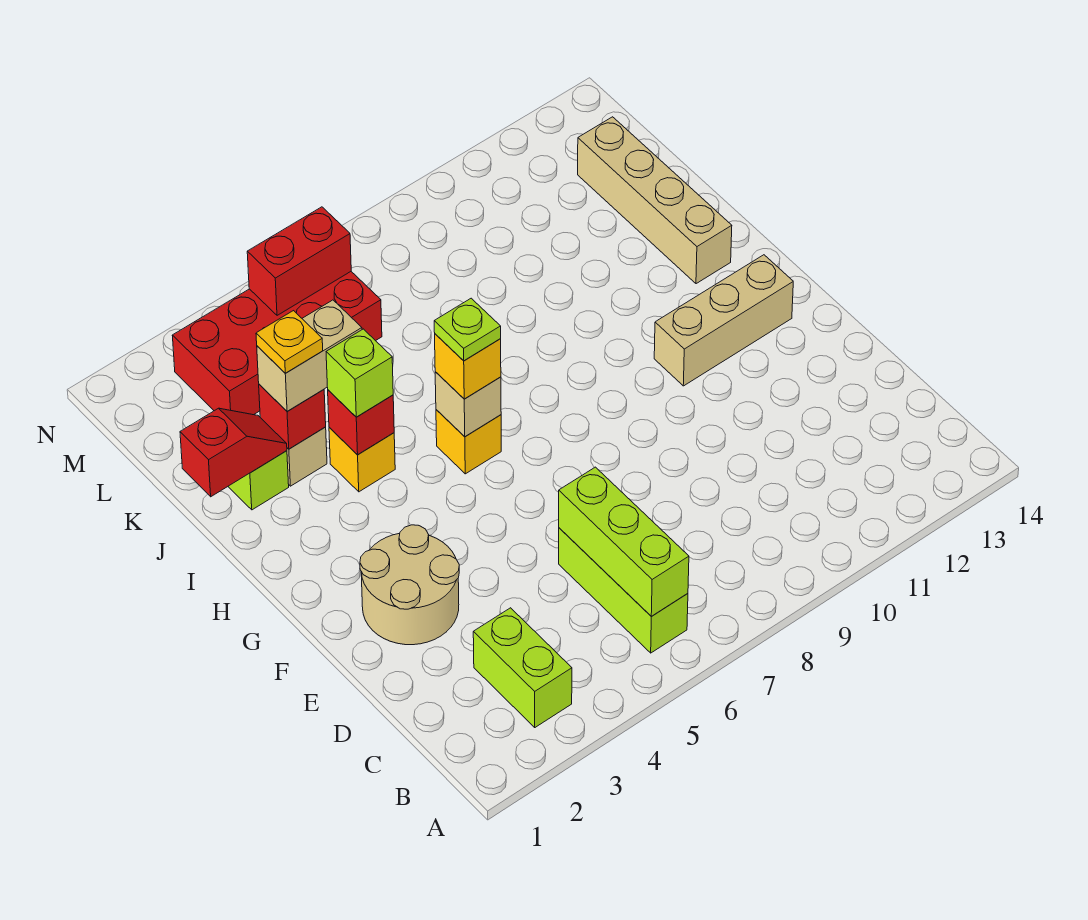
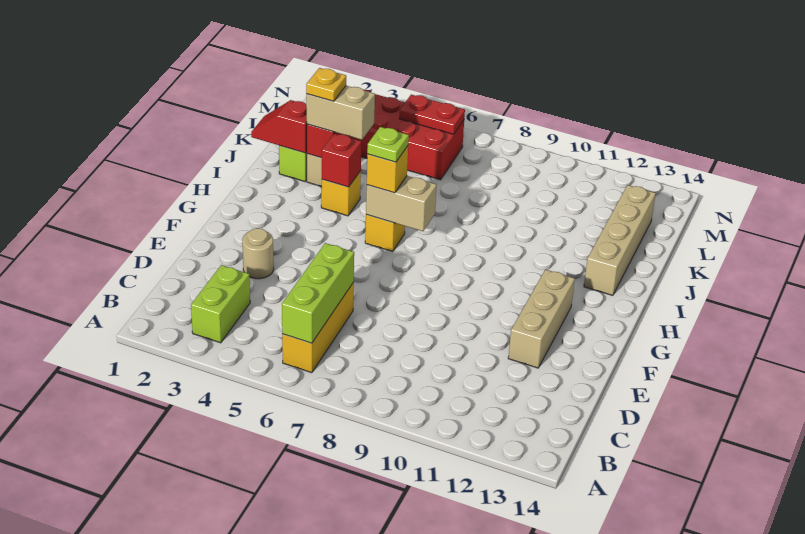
lime brick B6:D6 level 1 -> yellow brick B6:D6 level 1
tan round brick E2:F3 level 1 -> tan round brick E3 level 1
tan brick G11:G13 level 1 -> tan brick E12:G12 level 1
tan brick H6 level 2 -> tan brick H6:H7 level 2
lime brick I4 level 3 -> none
red slope J1:J2 level 2 top 1 -> red slope J1:J2 level 2 top 2
red brick M5:M6 level 2 -> red plate M5:M6 level 2

